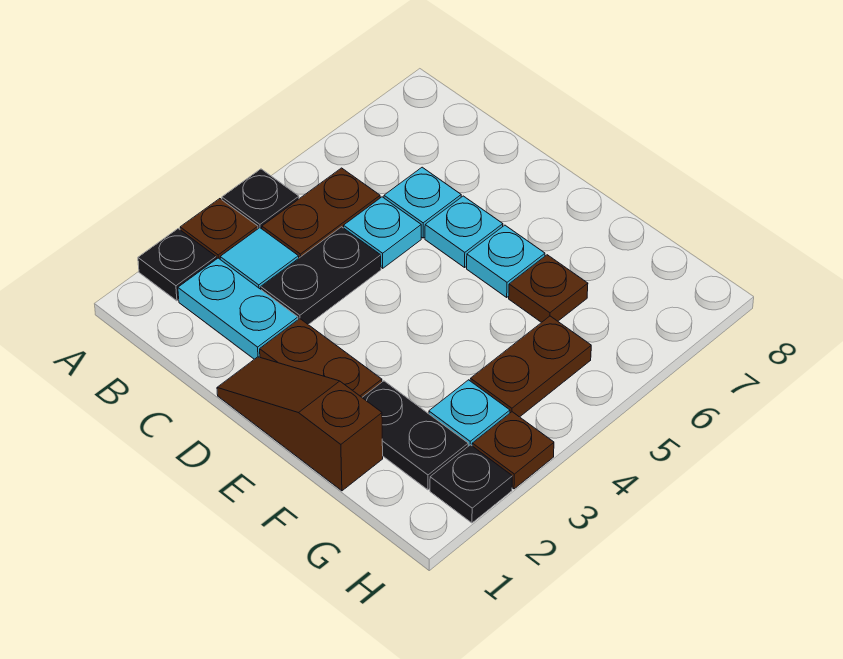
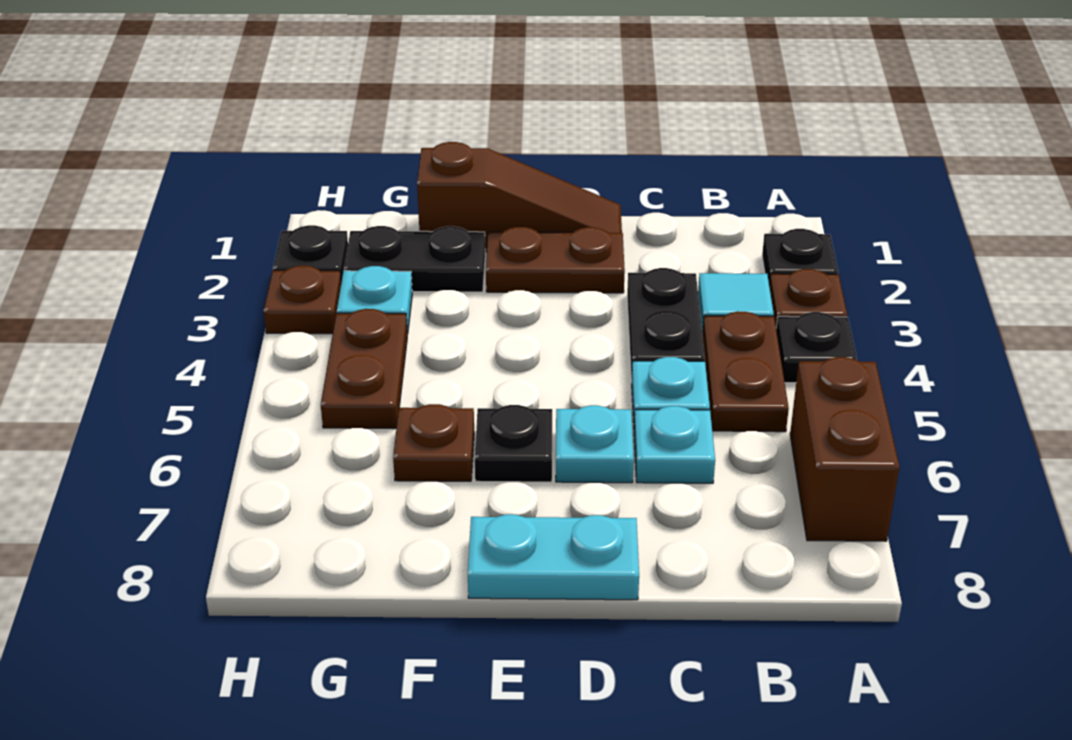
none -> brown brick A6:A7 level 1
cyan plate B2:C2 level 1 -> cyan plate D8:E8 level 1
cyan plate E6 level 1 -> black plate E6 level 1

